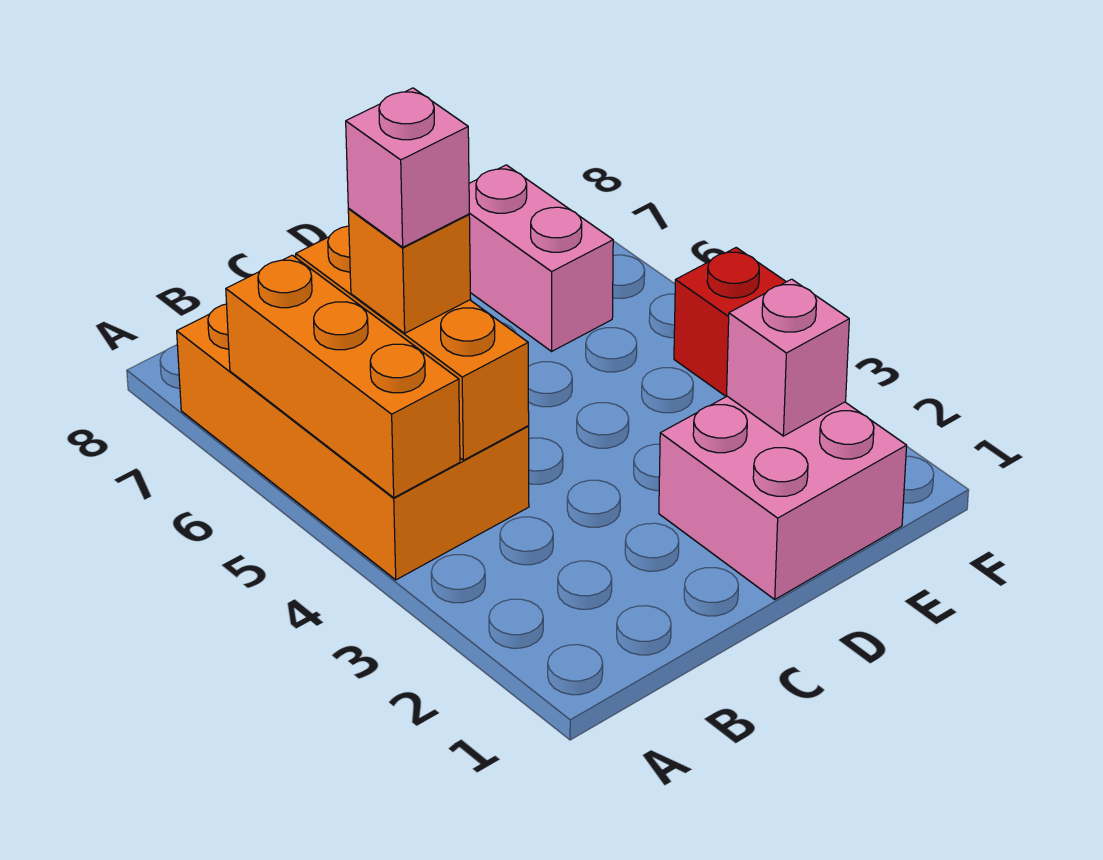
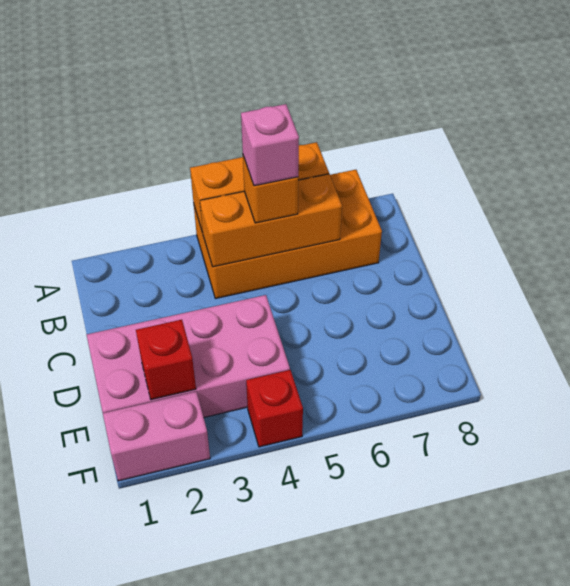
pink brick D1:E2 level 1 -> pink brick D1:E4 level 1
pink brick E2 level 2 -> red brick E2 level 2
pink brick E6:E7 level 1 -> pink brick F1:F2 level 1

